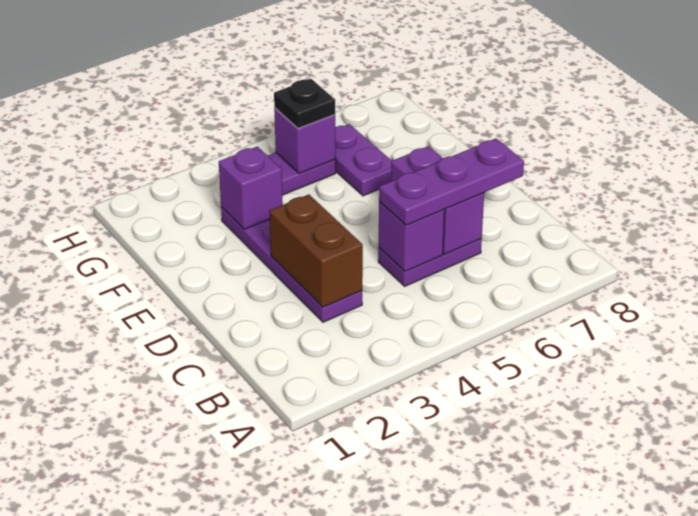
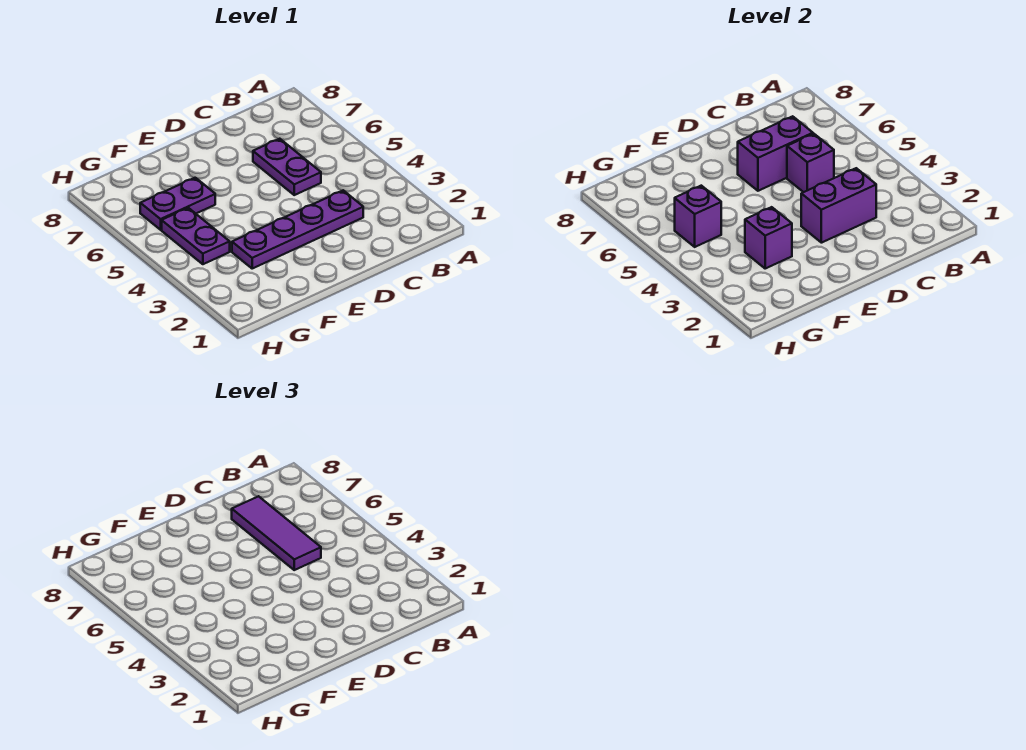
brown brick C3:D3 level 2 -> purple brick C3:D3 level 2
purple plate C5:C7 level 3 -> purple tile C5:C7 level 3
black plate G5 level 3 -> none

